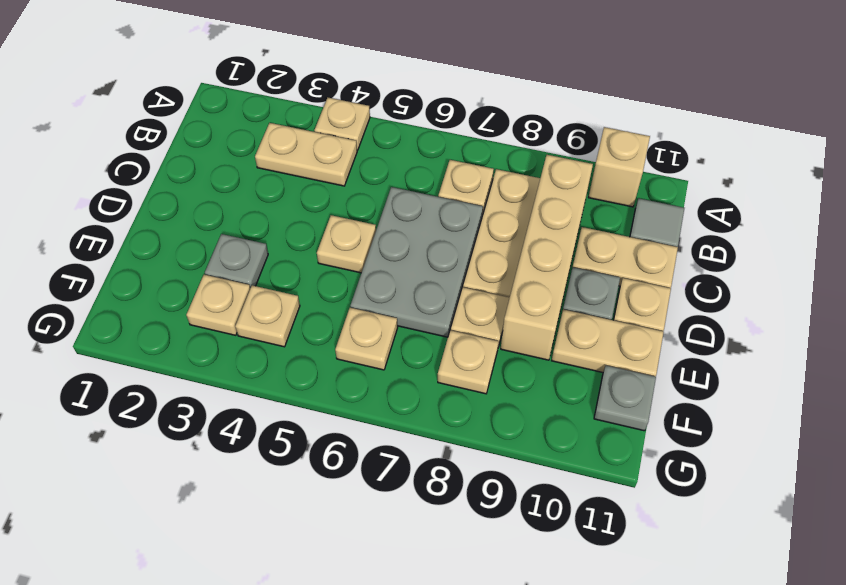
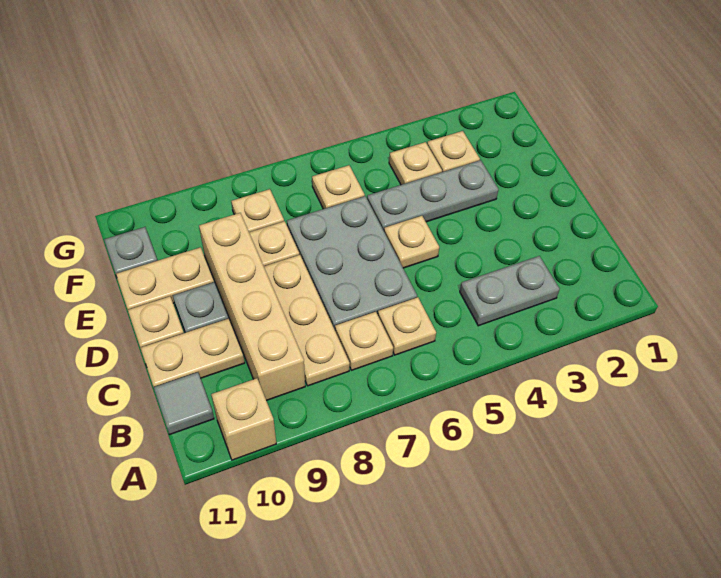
tan plate A4 level 1 -> tan plate B6 level 1
tan plate B3:B4 level 1 -> grey plate B3:B4 level 1
grey plate E3 level 1 -> grey plate E3:E5 level 1

